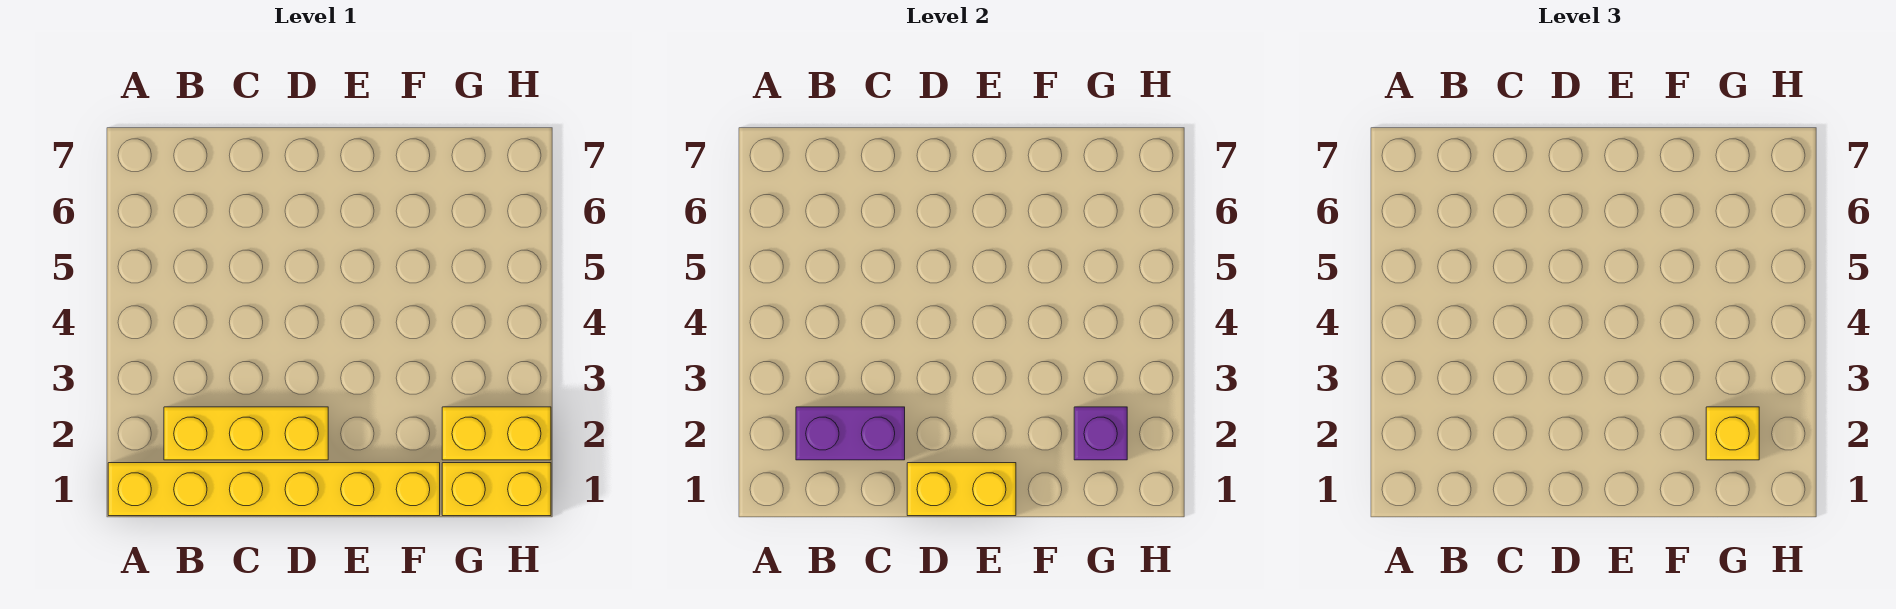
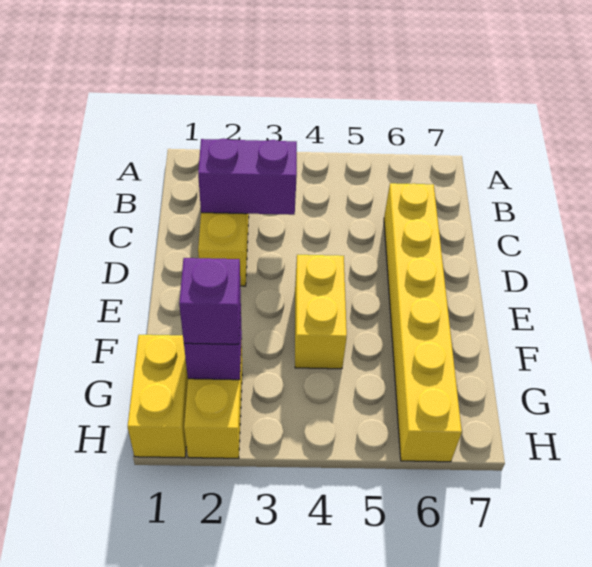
yellow brick A1:F1 level 1 -> yellow brick C6:H6 level 1
purple brick B2:C2 level 2 -> purple brick C2:C3 level 2
yellow brick D1:E1 level 2 -> yellow brick E4:F4 level 1
yellow brick G2 level 3 -> purple brick G2 level 3

